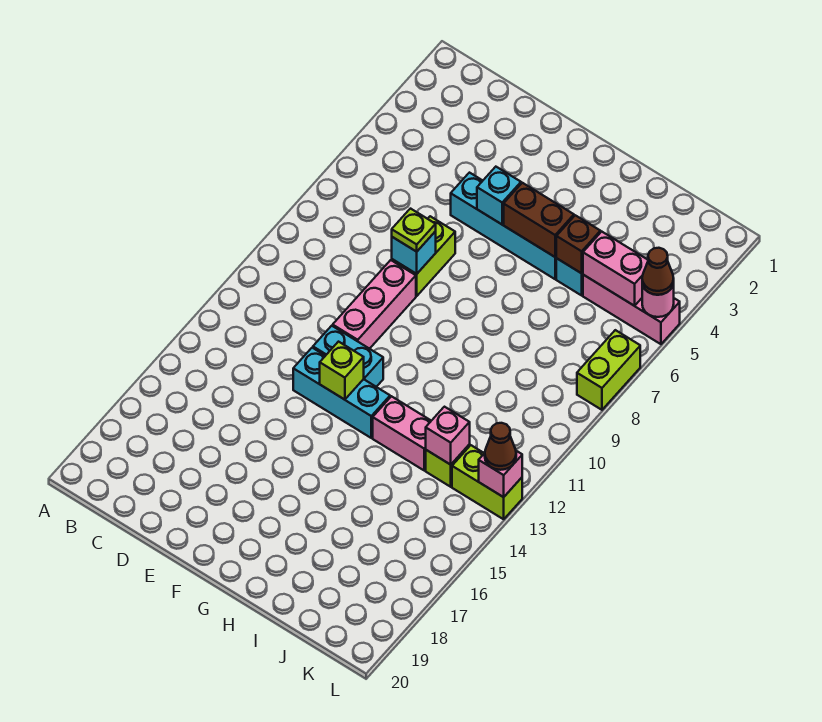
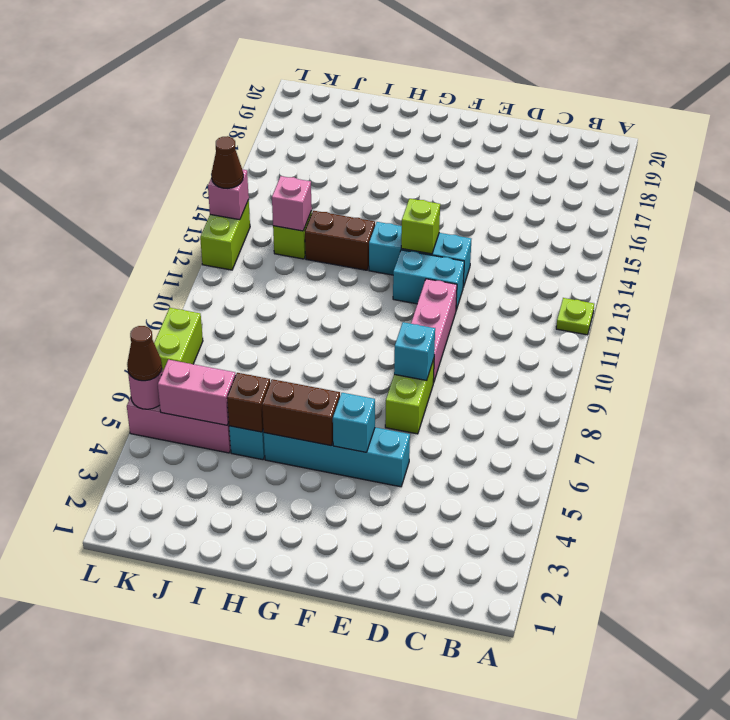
lime plate E8 level 3 -> lime plate A12 level 1
pink brick H13:I13 level 1 -> brown brick H13:I13 level 1
lime brick K13:L13 level 1 -> lime brick L12:L13 level 1

